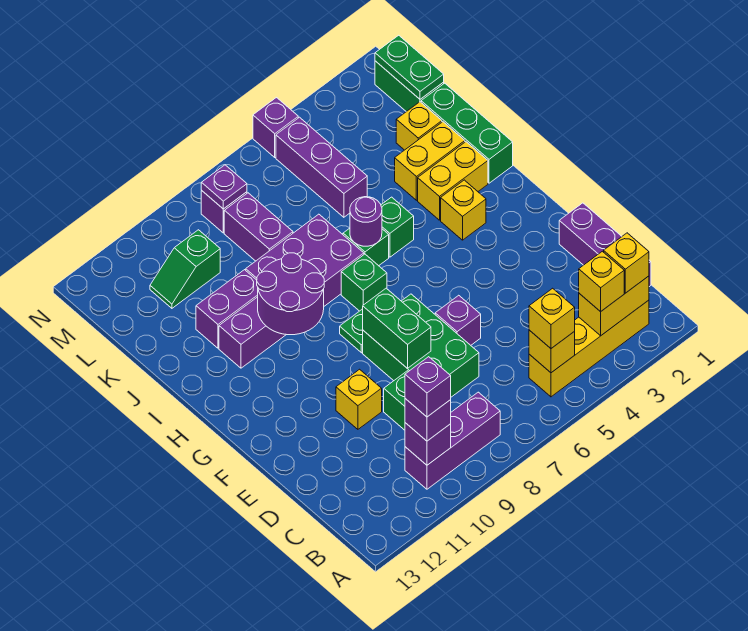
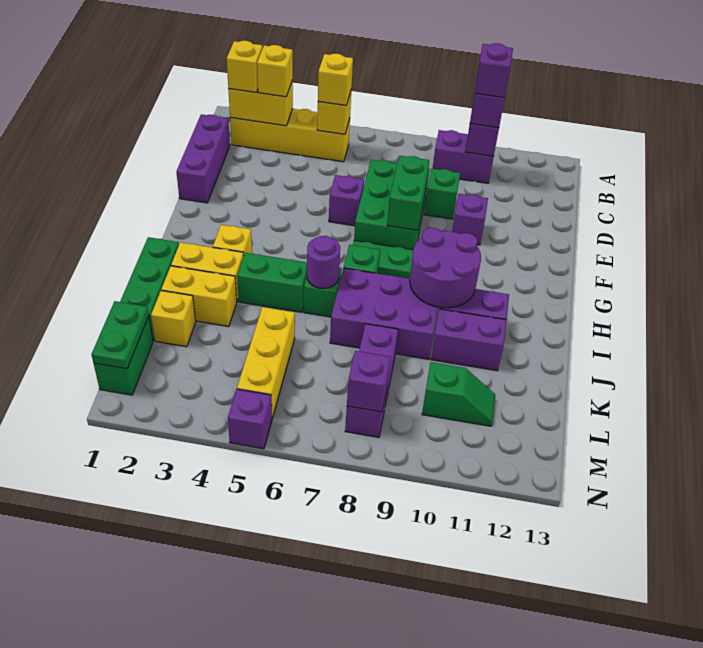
purple brick B8:B10 level 1 -> purple brick B9:B10 level 1
yellow brick E10 level 1 -> purple brick E10 level 1
green brick I5 level 1 -> green brick I4:I5 level 1
purple brick K5:M5 level 1 -> yellow brick K5:M5 level 1
purple plate M8 level 2 -> purple brick M8 level 2

